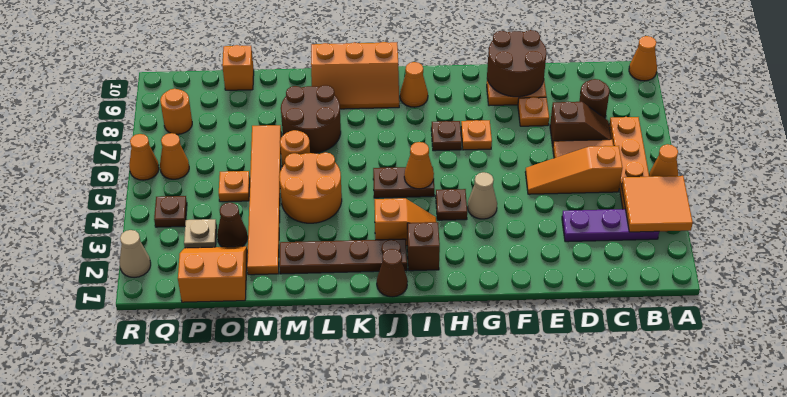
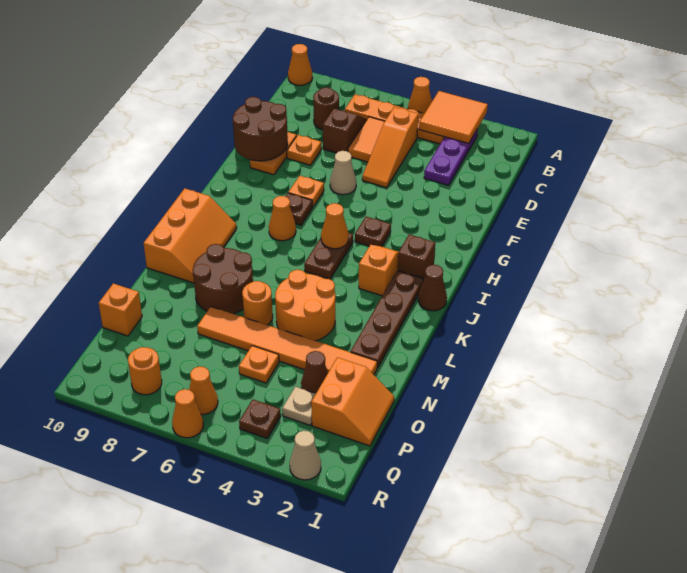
tan cone G4 level 1 -> tan cone F6 level 1
orange cone I9 level 1 -> orange cone I7 level 1
orange slope O1:P2 level 1 top 1 -> orange slope O1:P2 level 1 top 2

